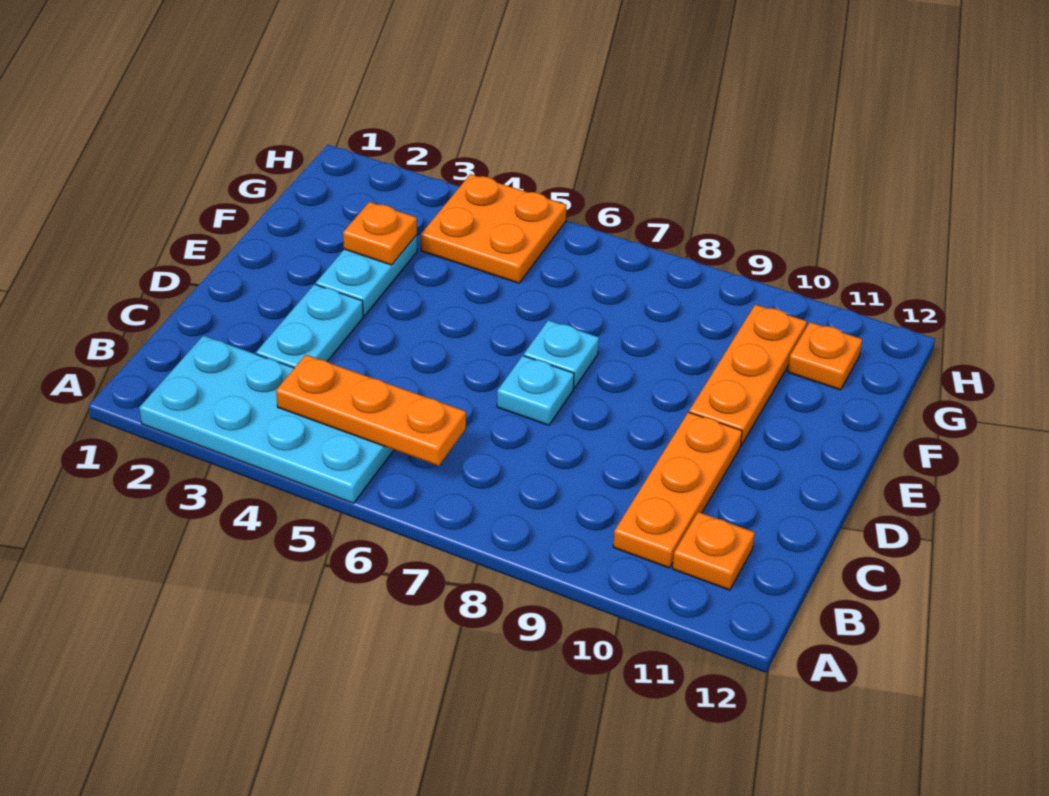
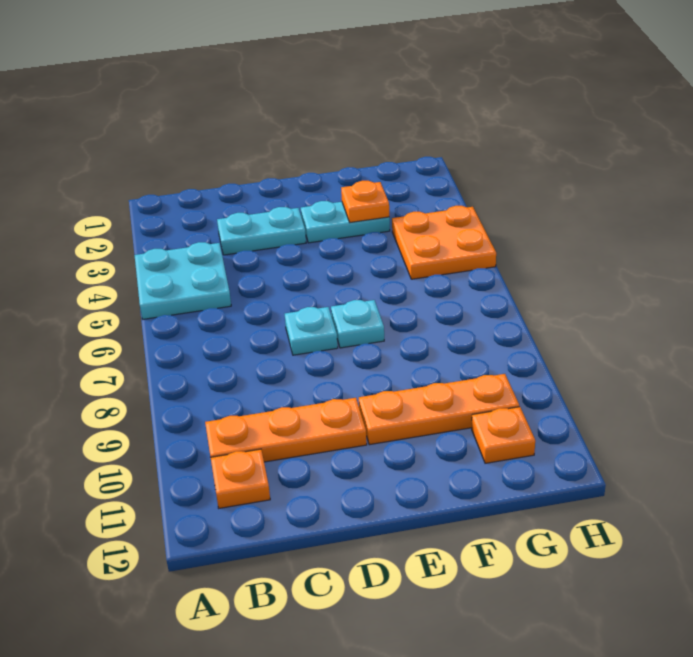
cyan plate A2:B5 level 1 -> cyan plate A4:B5 level 1
orange plate B4:B6 level 2 -> none

